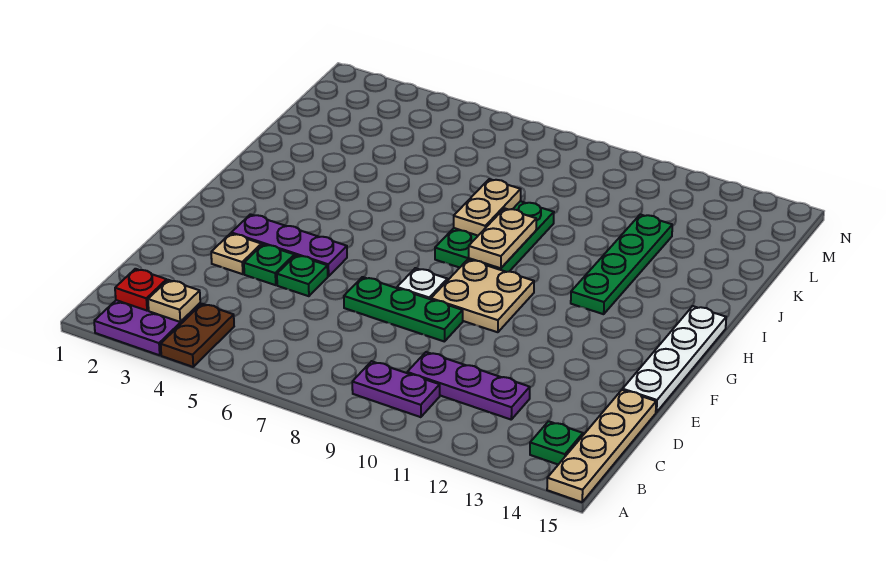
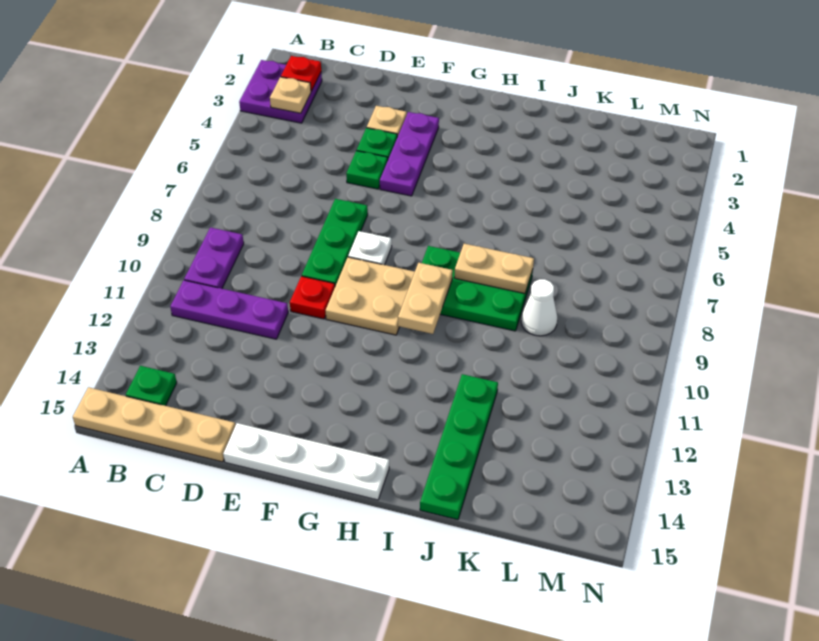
brown plate A4:B4 level 1 -> none
purple plate C10:C12 level 1 -> purple plate B11:D11 level 1
none -> red plate E10 level 1
tan plate H9:I9 level 2 -> tan plate H9:H10 level 2
green plate H12:K12 level 1 -> green plate J12:J15 level 1
none -> white cone K9 level 1

